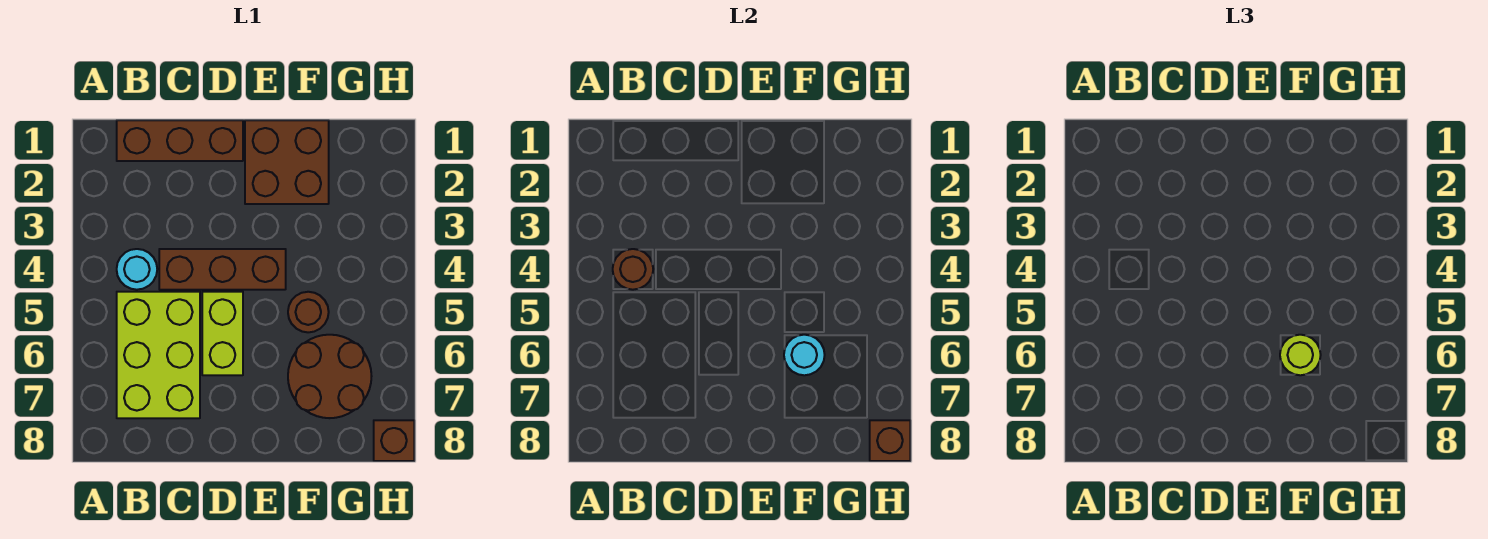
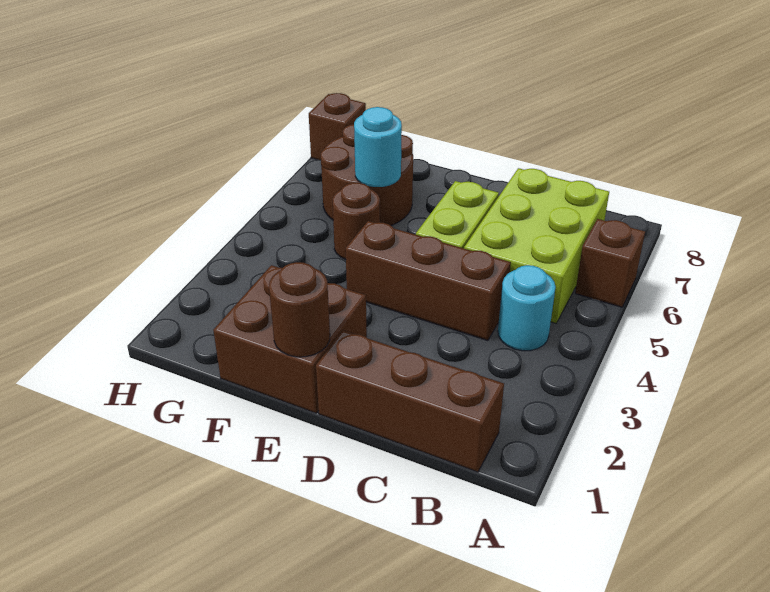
brown round brick B4 level 2 -> brown round brick E1 level 2
lime round brick F6 level 3 -> none
brown brick H8 level 2 -> brown brick A6 level 1

